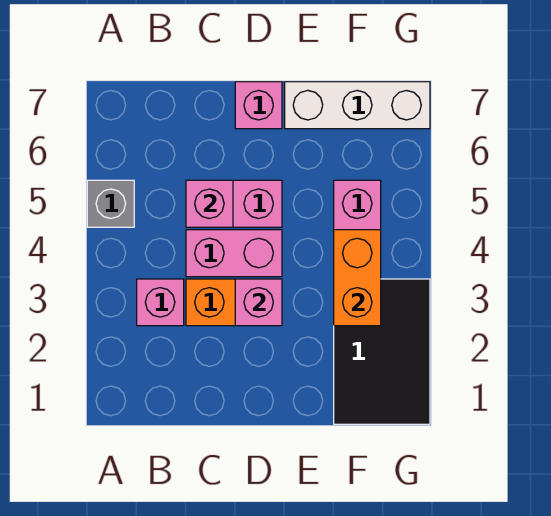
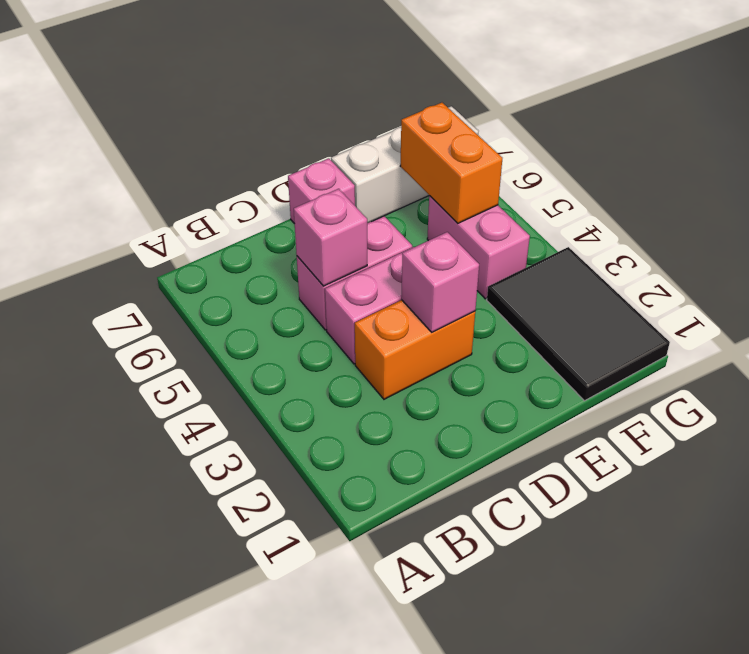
grey brick A5 level 1 -> none
pink brick B3 level 1 -> none
orange brick F3:F4 level 2 -> orange brick F5:F6 level 2

